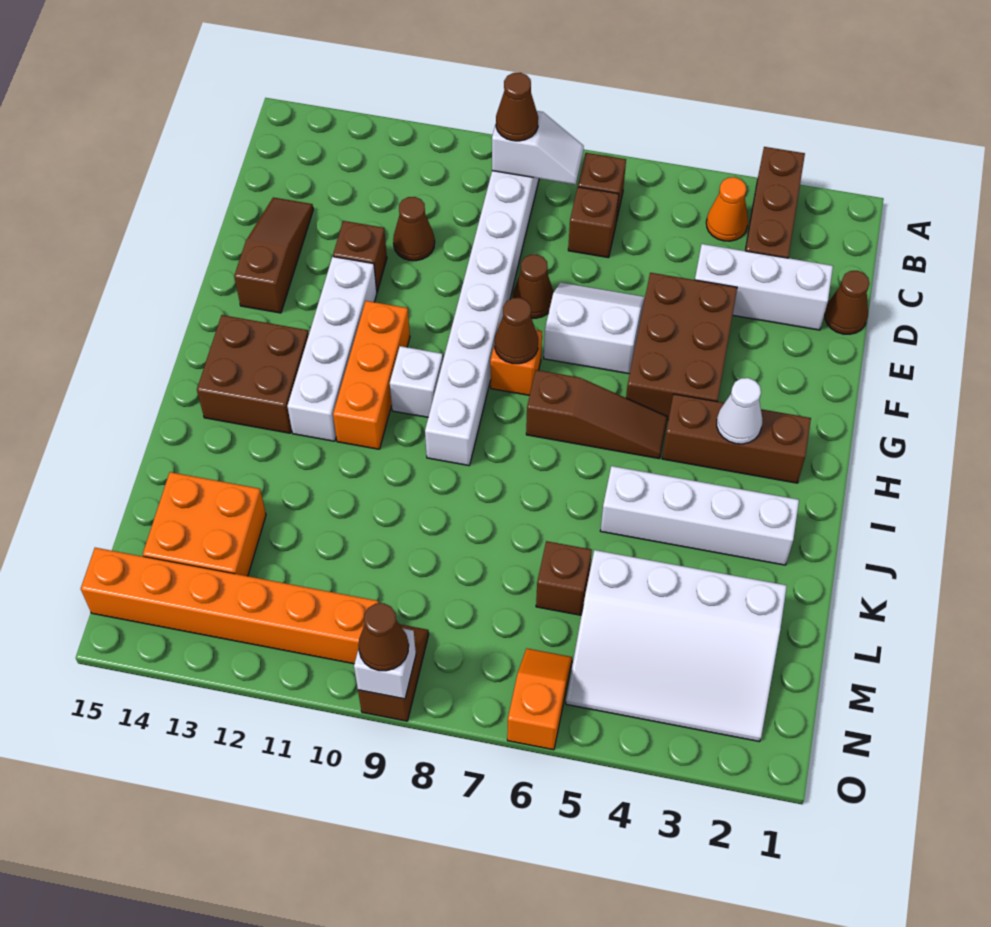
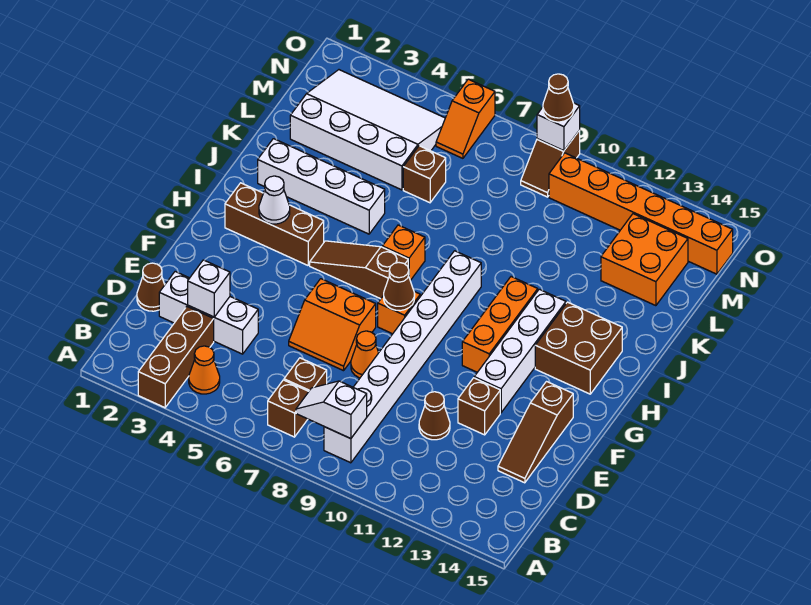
brown cone B9 level 3 -> none
brown brick E4:G5 level 1 -> none
white slope E6:F7 level 1 top F -> orange slope E6:F7 level 1 top F
brown cone E8 level 1 -> orange cone E8 level 1
white brick H10 level 1 -> white brick D3 level 2
none -> orange brick I7 level 1

